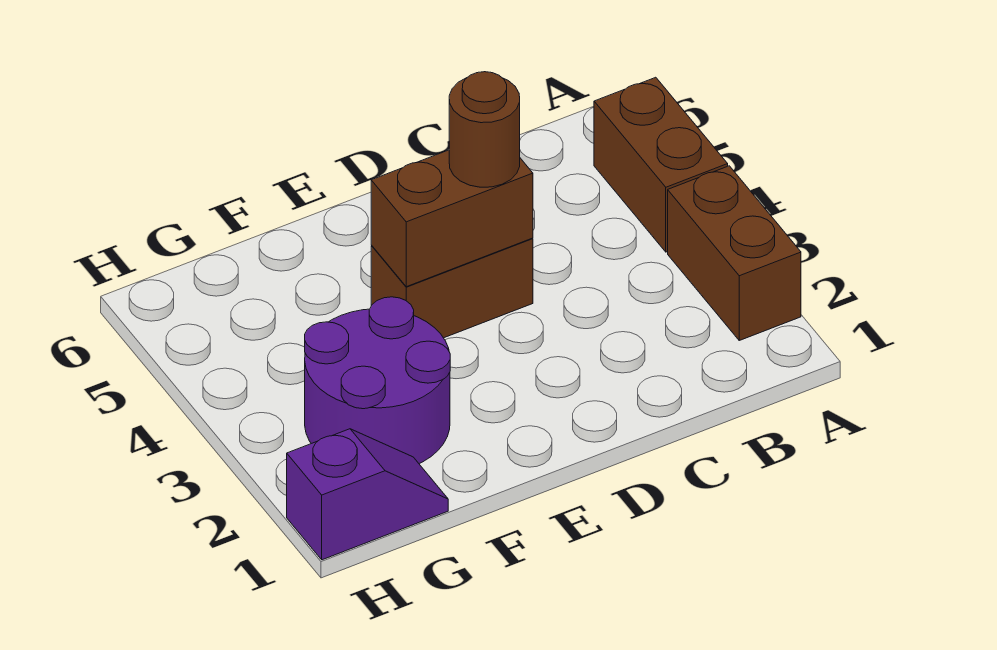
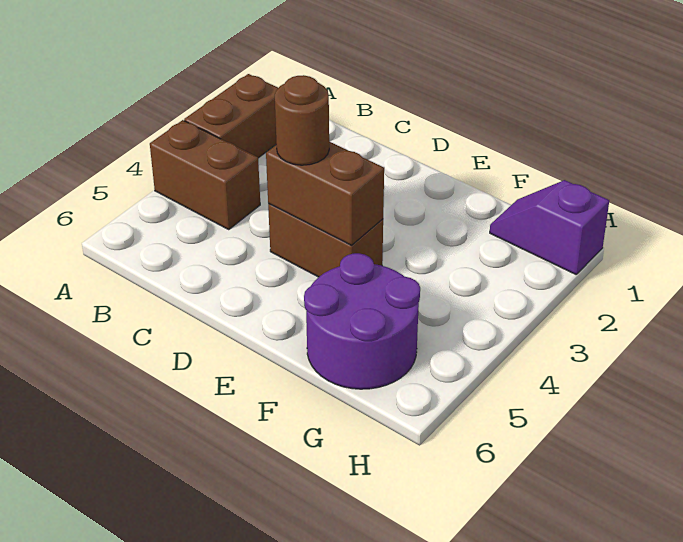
brown brick A4:A5 level 1 -> brown brick A4:B4 level 1
purple round brick F2:G3 level 1 -> purple round brick F5:G6 level 1

